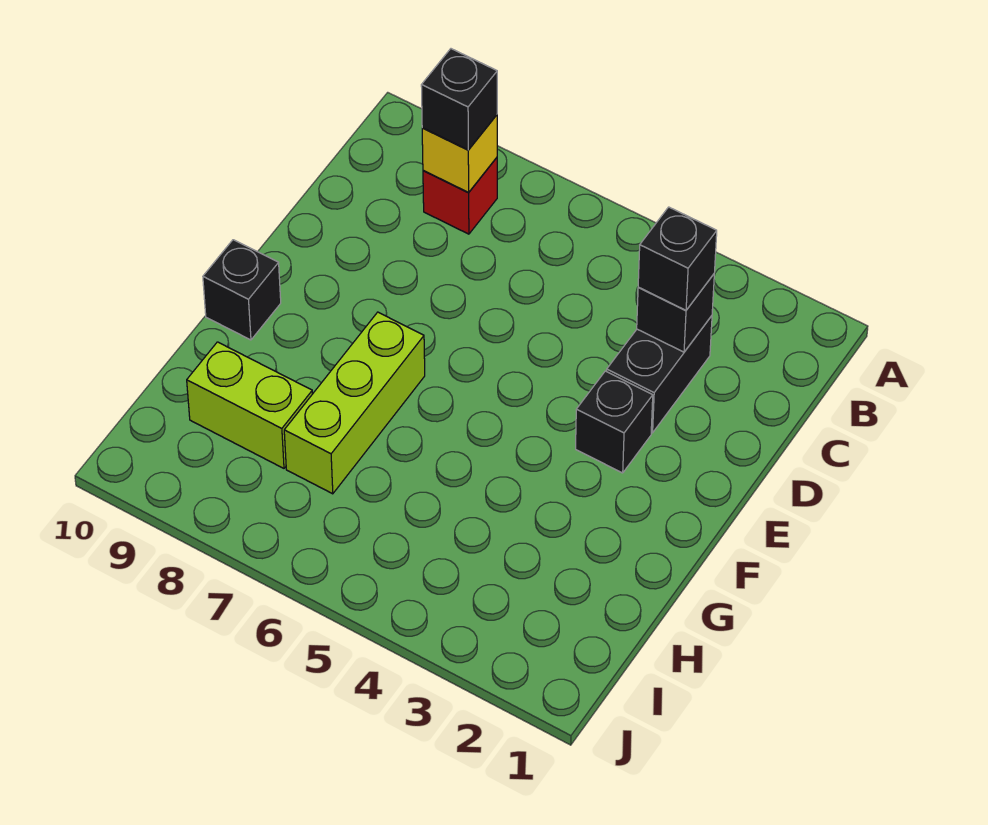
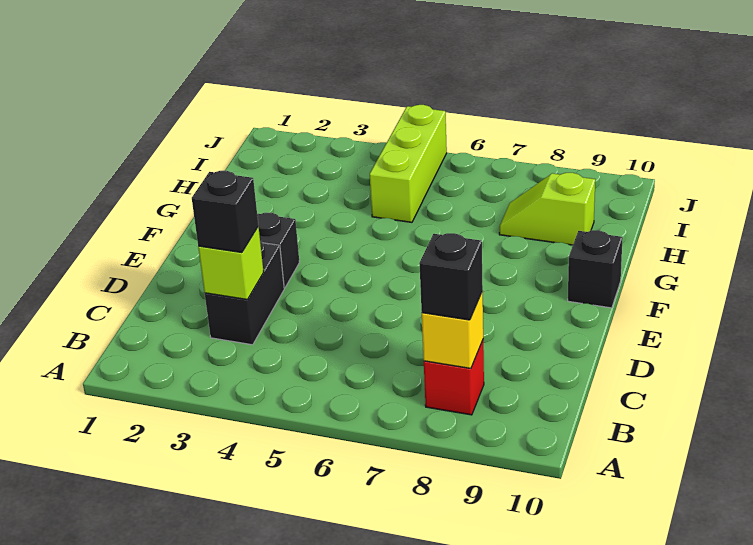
black brick C3 level 2 -> lime brick C3 level 2
lime brick F7:H7 level 1 -> lime brick H5:J5 level 1
lime brick H8:H9 level 1 -> lime slope H8:H9 level 1 top 9

